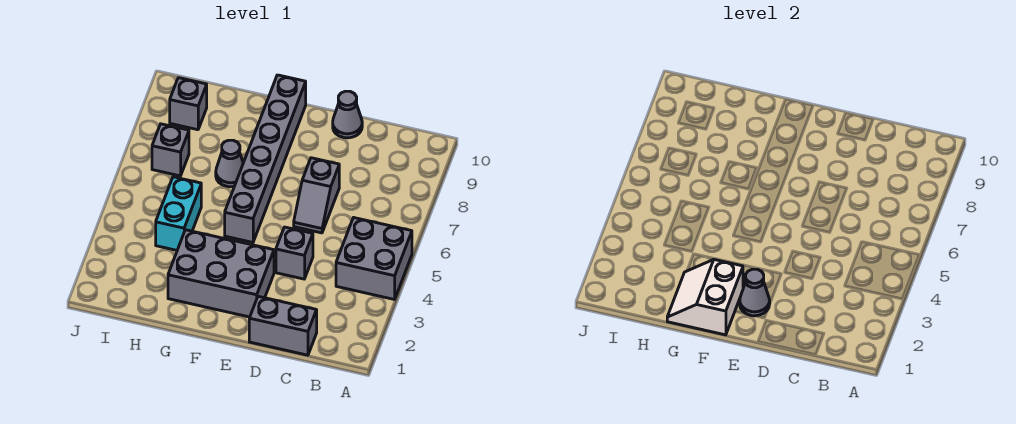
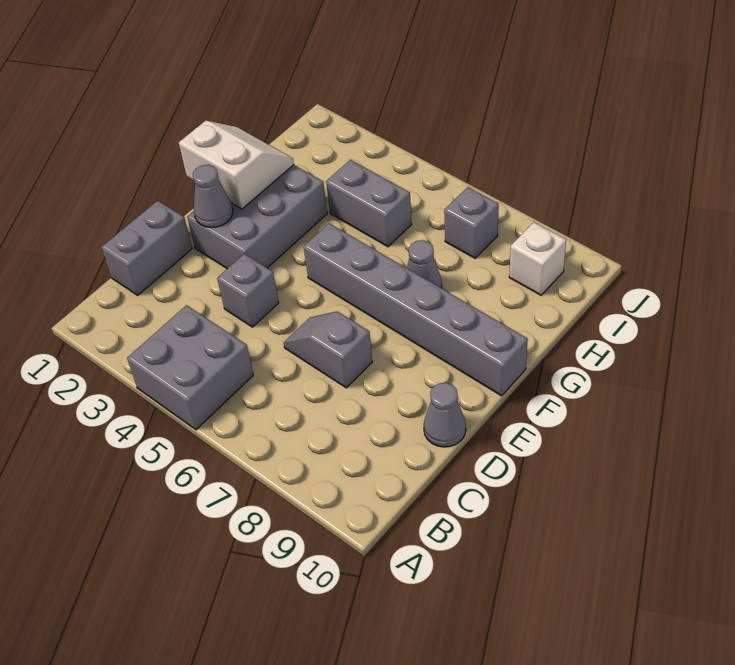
cyan brick H4:H5 level 1 -> grey brick H4:H5 level 1
grey brick I9 level 1 -> white brick I9 level 1

